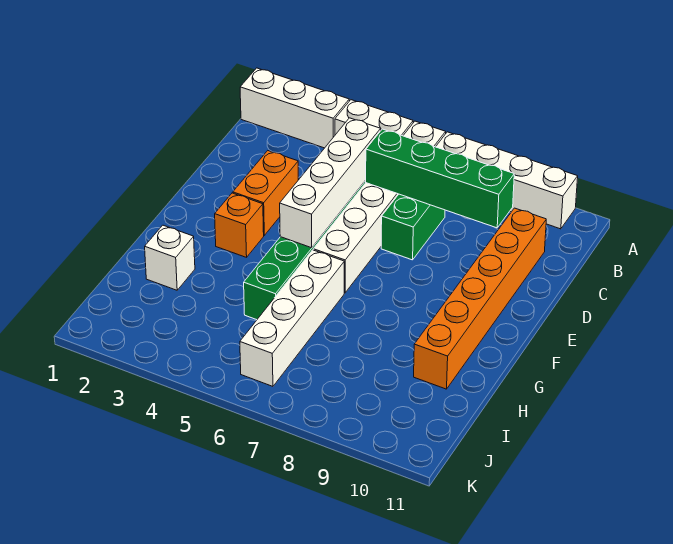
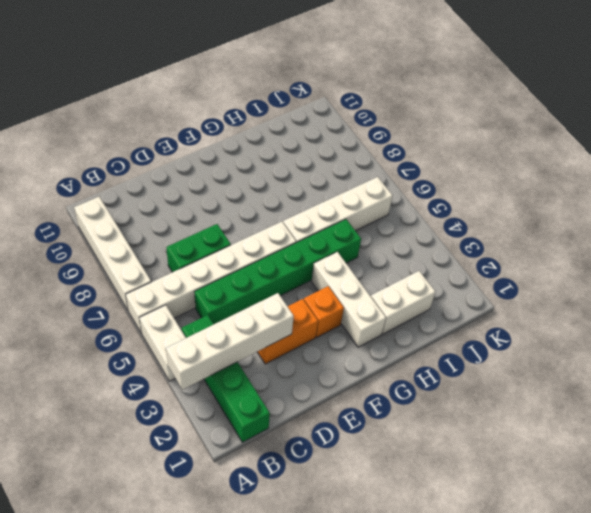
white brick A1:A3 level 1 -> white brick G2:G4 level 1
white brick C5:F5 level 2 -> white brick A3:D3 level 2
green brick C6:C9 level 2 -> green brick B1:B4 level 1
orange brick C10:H10 level 1 -> none
white brick H2 level 1 -> white brick H2:I2 level 1

